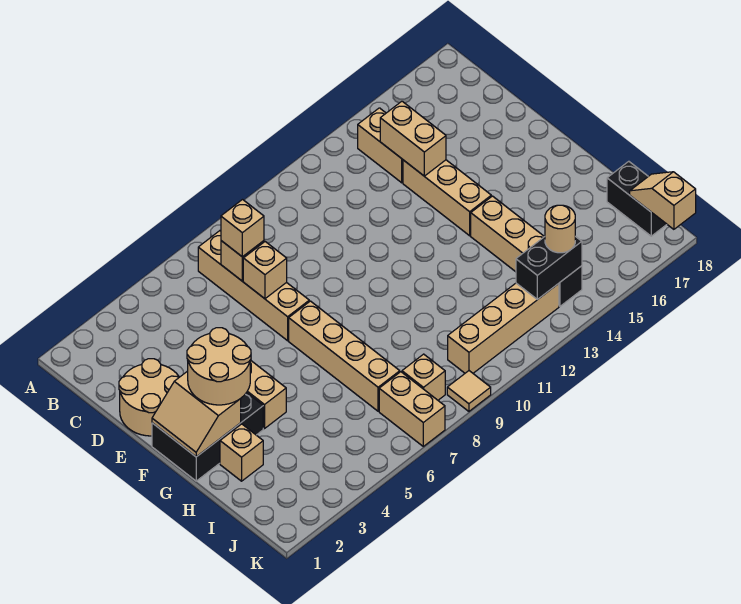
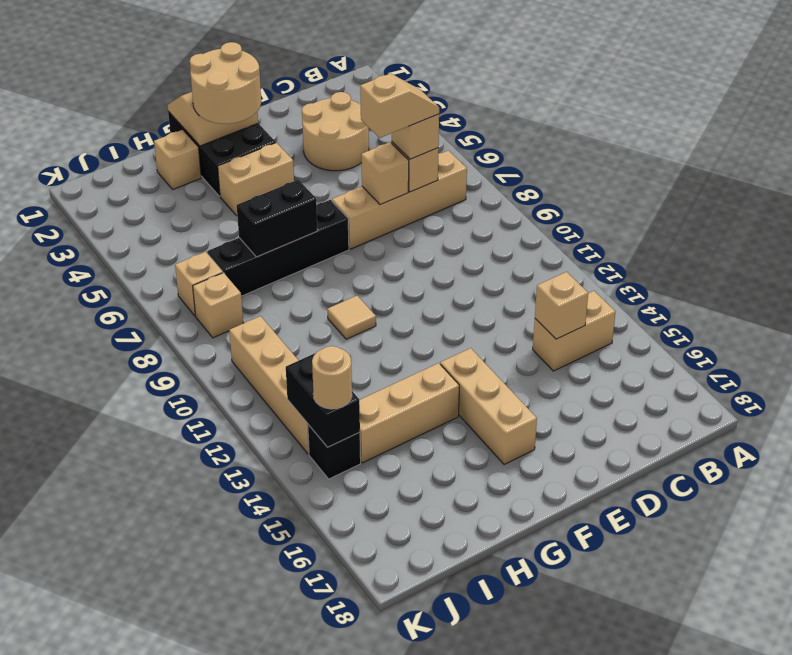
tan brick C14:D14 level 2 -> tan brick C14 level 2
tan round brick D1:E2 level 1 -> tan round brick C3:D4 level 1
tan brick D14:F14 level 1 -> tan brick F14:F16 level 1
tan brick F7:I7 level 1 -> black brick F7:I7 level 1
black brick I18:J18 level 1 -> black brick G7:H7 level 2
tan brick J7:K7 level 1 -> tan brick J7 level 1
tan slope J18:K18 level 2 top K -> tan slope C7:D7 level 4 top D
tan tile K9 level 1 -> tan tile G10 level 1

